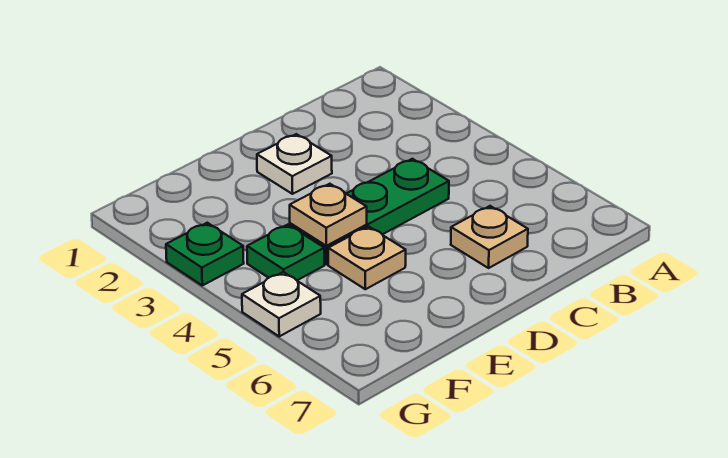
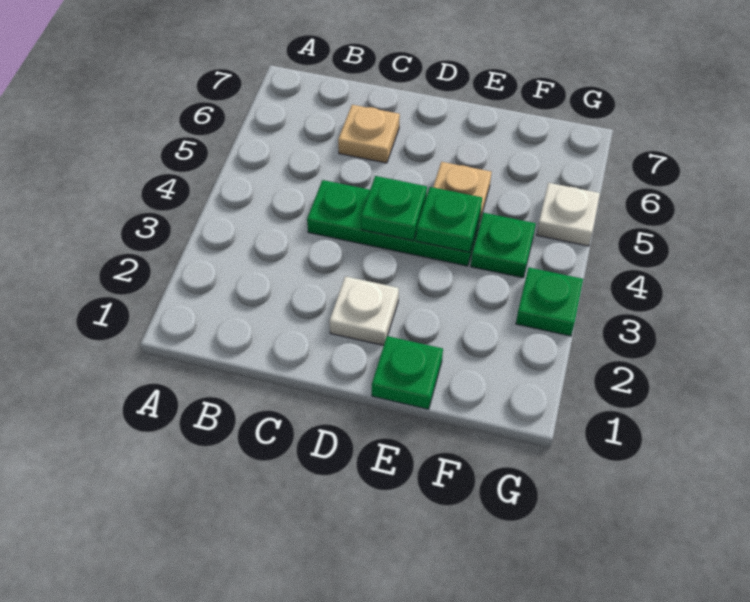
none -> green plate D4 level 2
none -> green plate E1 level 1
tan plate E4 level 2 -> green plate E4 level 2

